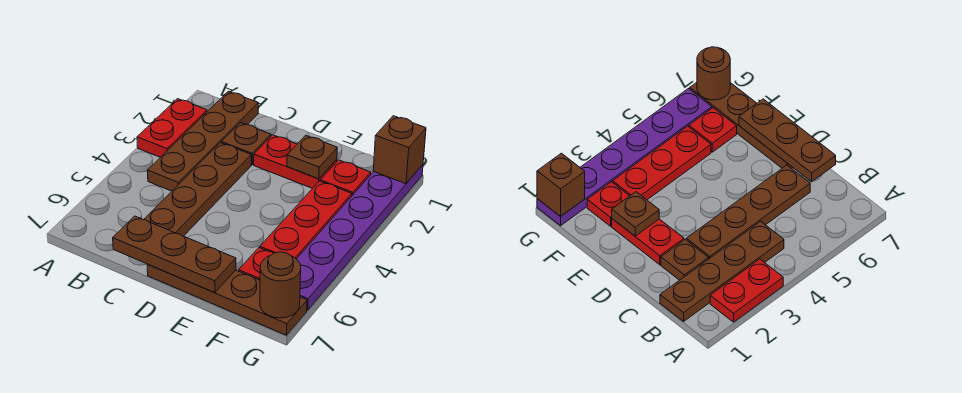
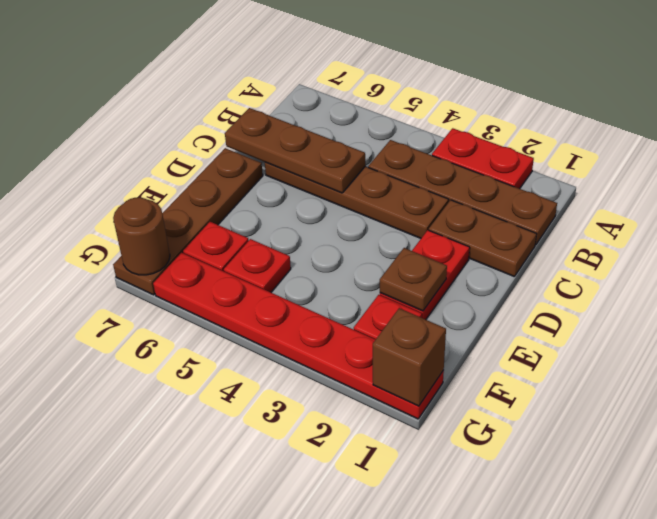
brown plate C2 level 1 -> brown plate C1:C2 level 1
brown plate C7:E7 level 2 -> brown plate C5:C7 level 2
red plate F3:F5 level 1 -> red plate F5 level 1
purple plate G1:G6 level 1 -> red plate G1:G6 level 1

